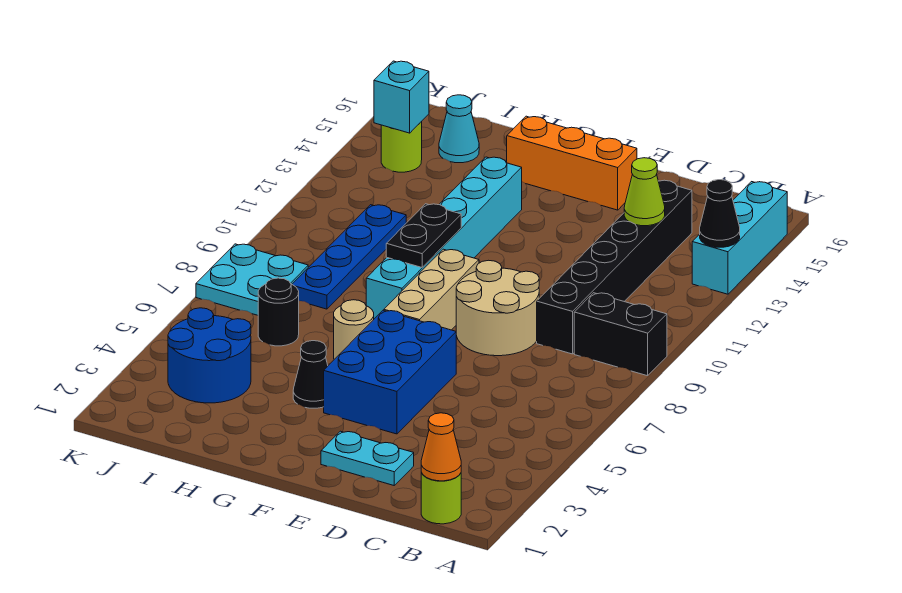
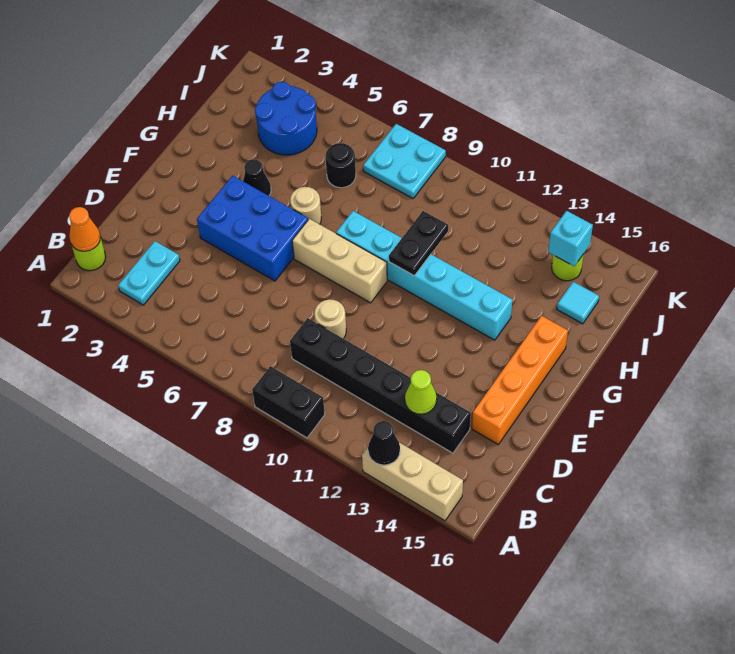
black brick A9:B9 level 1 -> black brick A9:A10 level 1
cyan brick A13:A15 level 1 -> tan brick A13:A15 level 1
cyan plate D2:E2 level 1 -> cyan plate B3:C3 level 1
tan round brick D8:E9 level 1 -> tan round brick D9 level 1
orange brick E15:G15 level 1 -> orange brick D15:G15 level 1
black plate G9:G10 level 2 -> black plate G10:H10 level 2
blue plate I8:I11 level 1 -> none
cyan cone I15 level 1 -> cyan tile I15 level 1

